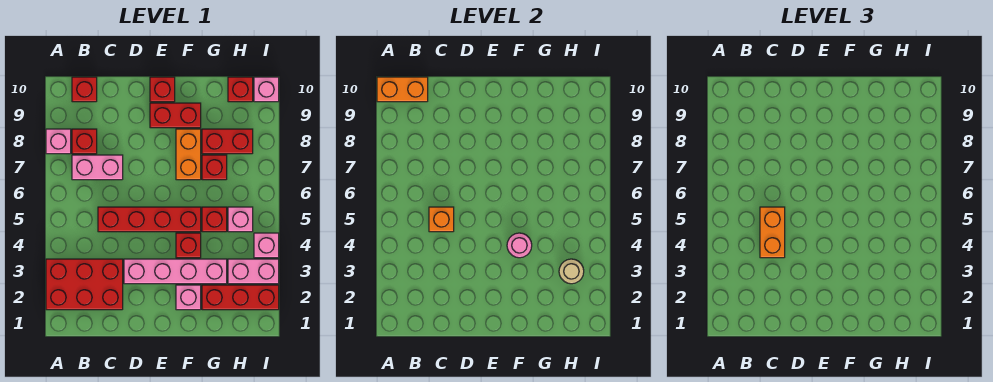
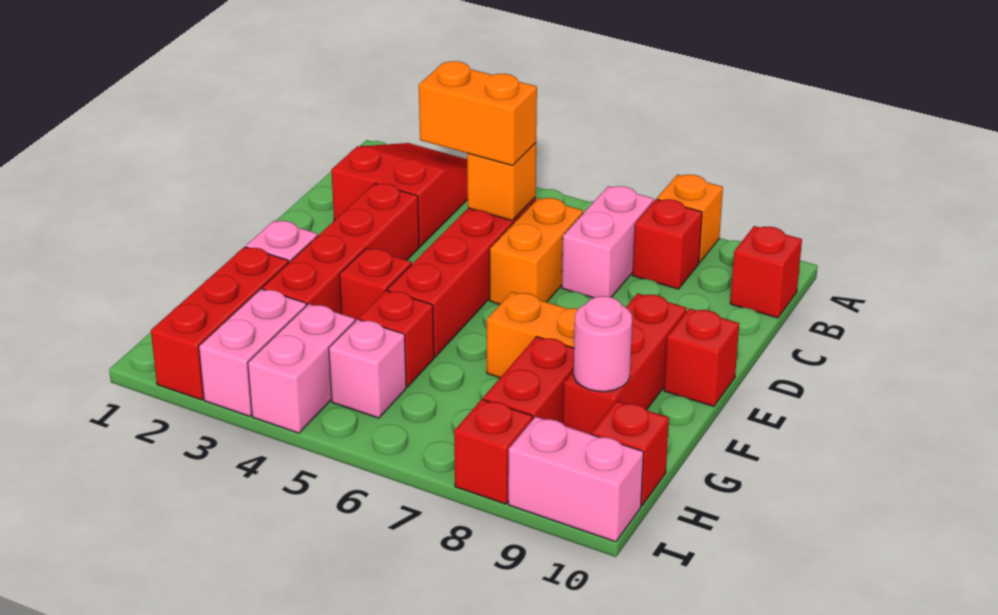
red brick A2:C3 level 1 -> red slope A2:C3 level 1 top C
pink brick A8 level 1 -> orange brick A8 level 1
orange brick A10:B10 level 2 -> orange brick C6:D6 level 1
pink brick D3:G3 level 1 -> red brick D3:G3 level 1
red brick E9:F9 level 1 -> red brick E9:G9 level 1
pink round brick F4 level 2 -> pink round brick G9 level 2
red brick G7 level 1 -> red brick I8 level 1
tan round brick H3 level 2 -> none
pink brick I4 level 1 -> pink brick H4:I4 level 1
pink brick I10 level 1 -> pink brick I9:I10 level 1

